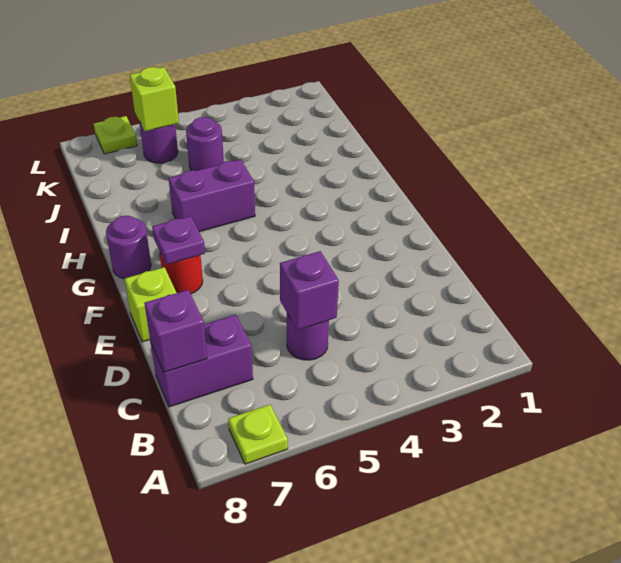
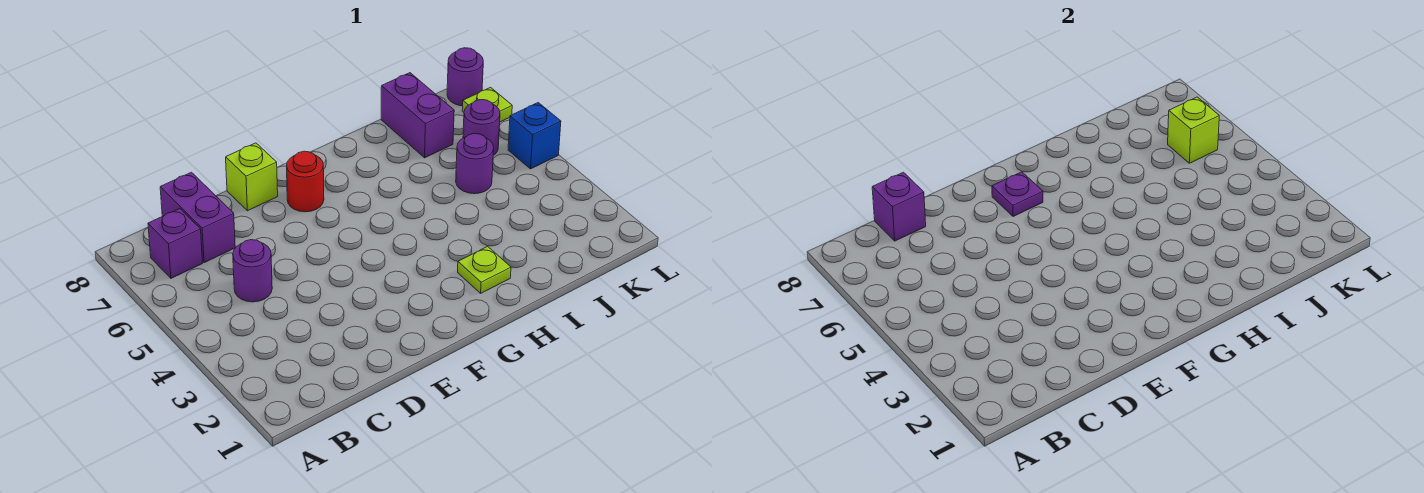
lime plate A7 level 1 -> lime plate H2 level 1
purple brick C5 level 2 -> purple brick B7 level 1
purple round brick G8 level 1 -> purple round brick L8 level 1
purple brick H5:H6 level 1 -> purple brick J7:J8 level 1
none -> blue brick L5 level 1

